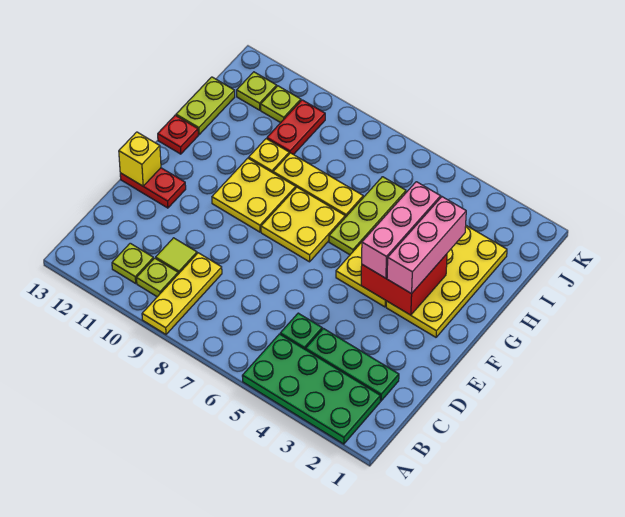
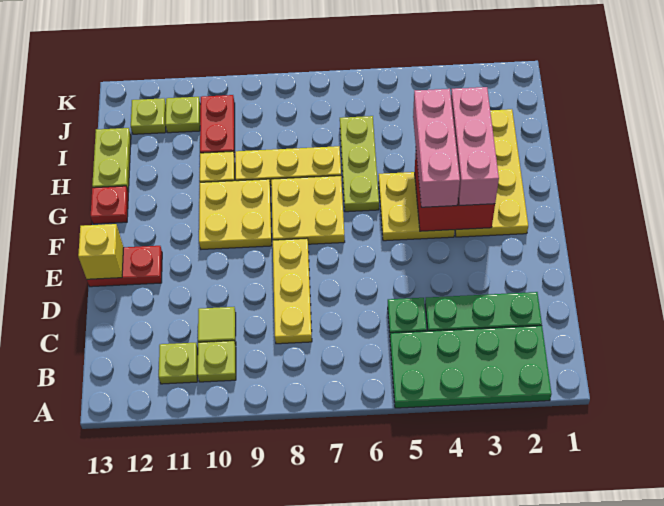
yellow plate A9:C9 level 1 -> yellow plate C8:E8 level 1

